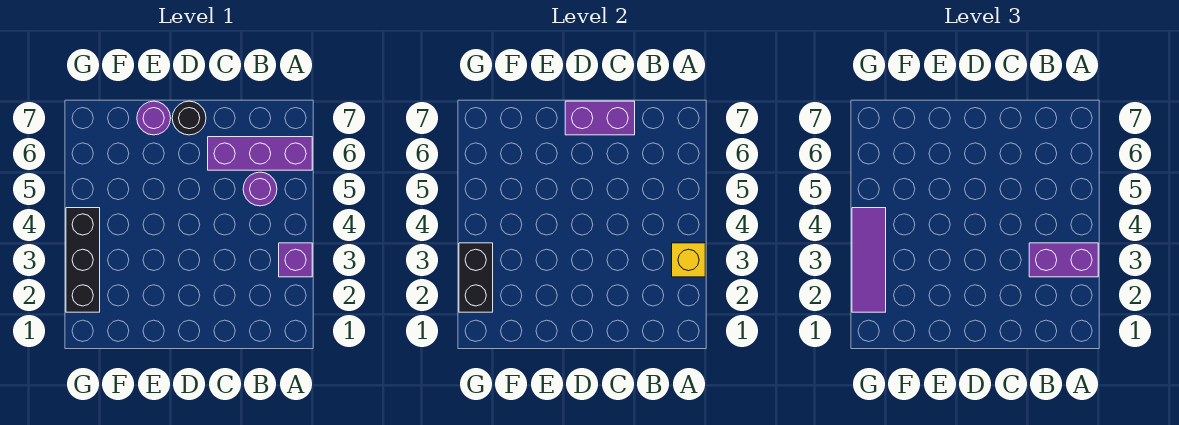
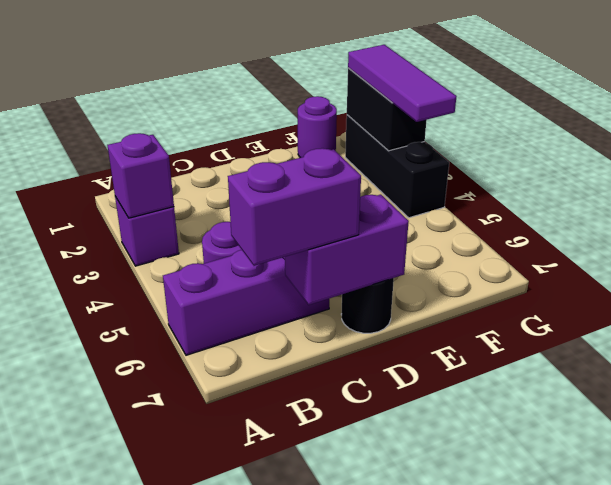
yellow brick A3 level 2 -> purple brick A3 level 2
purple brick A3:B3 level 3 -> purple brick B7:C7 level 3
purple round brick E7 level 1 -> purple round brick F1 level 1

